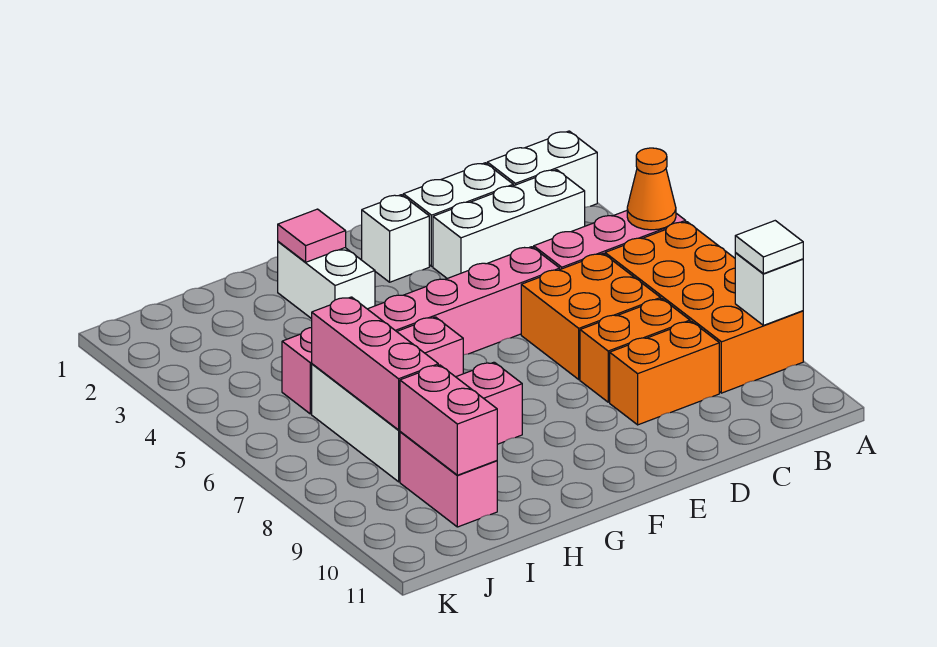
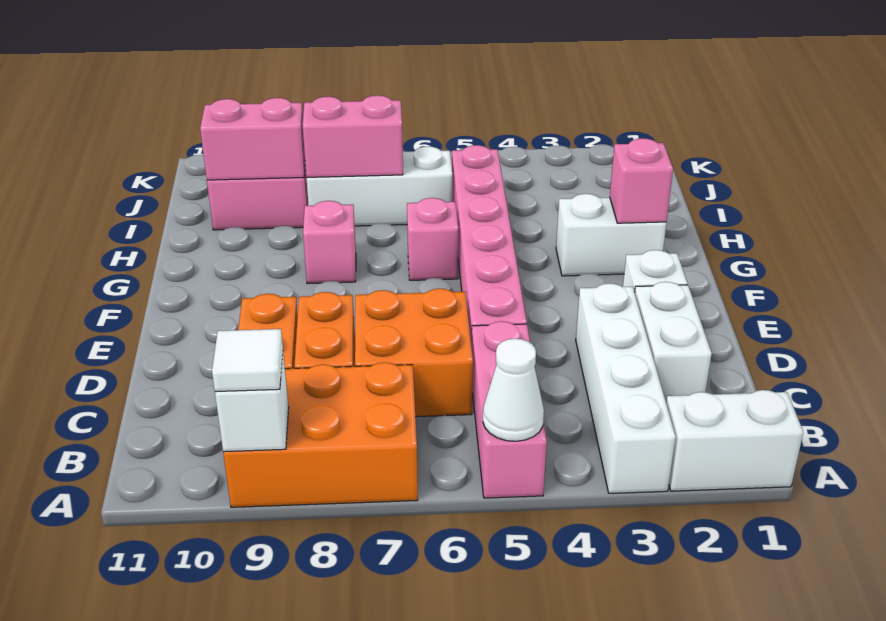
white brick A2:B2 level 1 -> white brick A1:A2 level 1
orange cone A5 level 2 -> white cone A5 level 2
orange brick A6:B9 level 1 -> orange brick A7:B9 level 1
white brick B3:D3 level 1 -> white brick A3:D3 level 1
pink tile G2 level 2 -> pink brick G2 level 2
pink brick I6:I8 level 2 -> pink brick I7:I8 level 2

